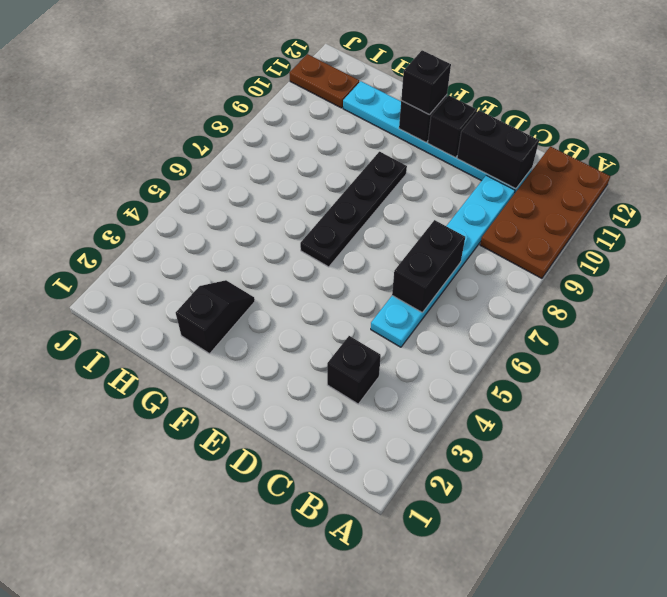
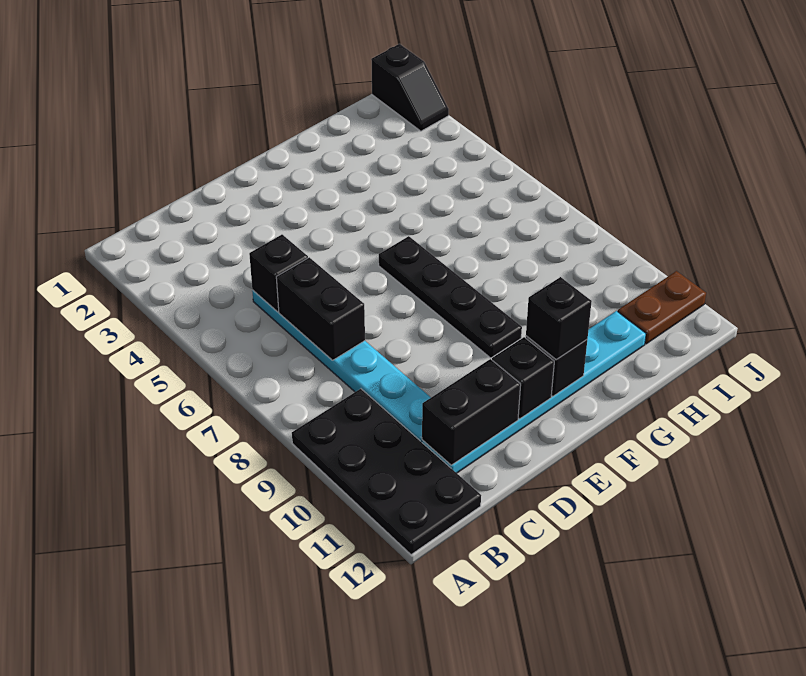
brown plate A9:B12 level 1 -> black plate A9:B12 level 1
black brick C3 level 1 -> black brick C5 level 2
black slope G2:G3 level 1 top 2 -> black slope J1:J2 level 1 top 1

